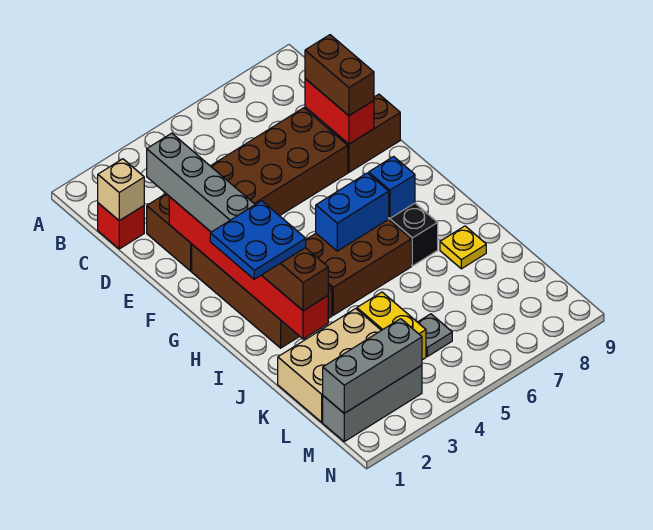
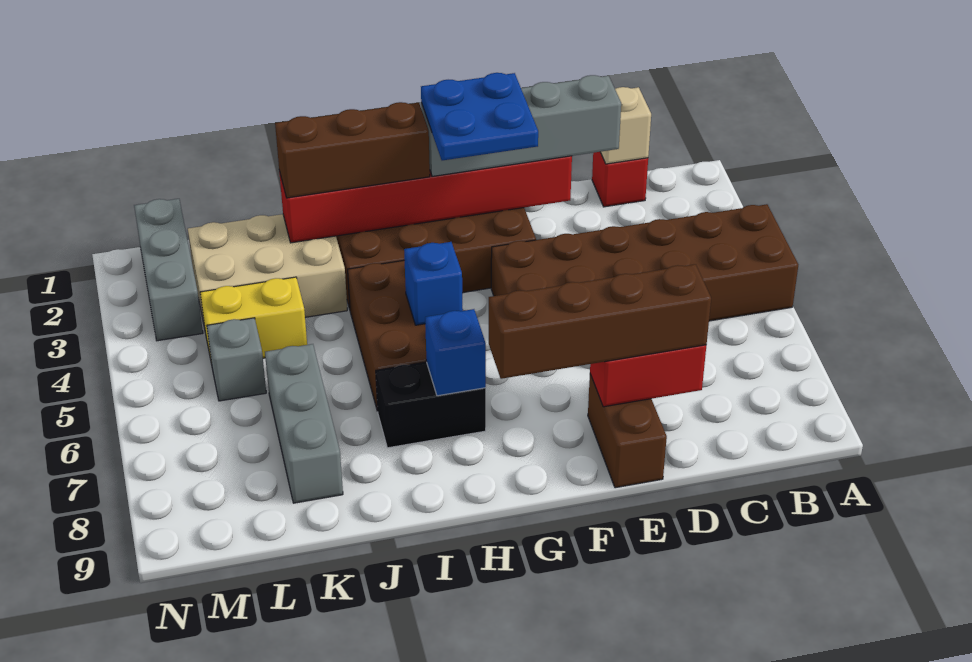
brown brick D2:E7 level 1 -> brown brick A4:F5 level 1
brown brick D8:E8 level 3 -> brown brick D8:G8 level 3
blue plate H1:I2 level 4 -> blue plate F2:G3 level 4
blue brick H5:H6 level 2 -> blue brick H5 level 2
yellow plate J8 level 1 -> none
tan brick K1:L3 level 1 -> tan brick J2:L3 level 1
grey plate L5 level 1 -> grey brick L5 level 1
grey brick M1:M3 level 2 -> grey brick K6:K8 level 1

